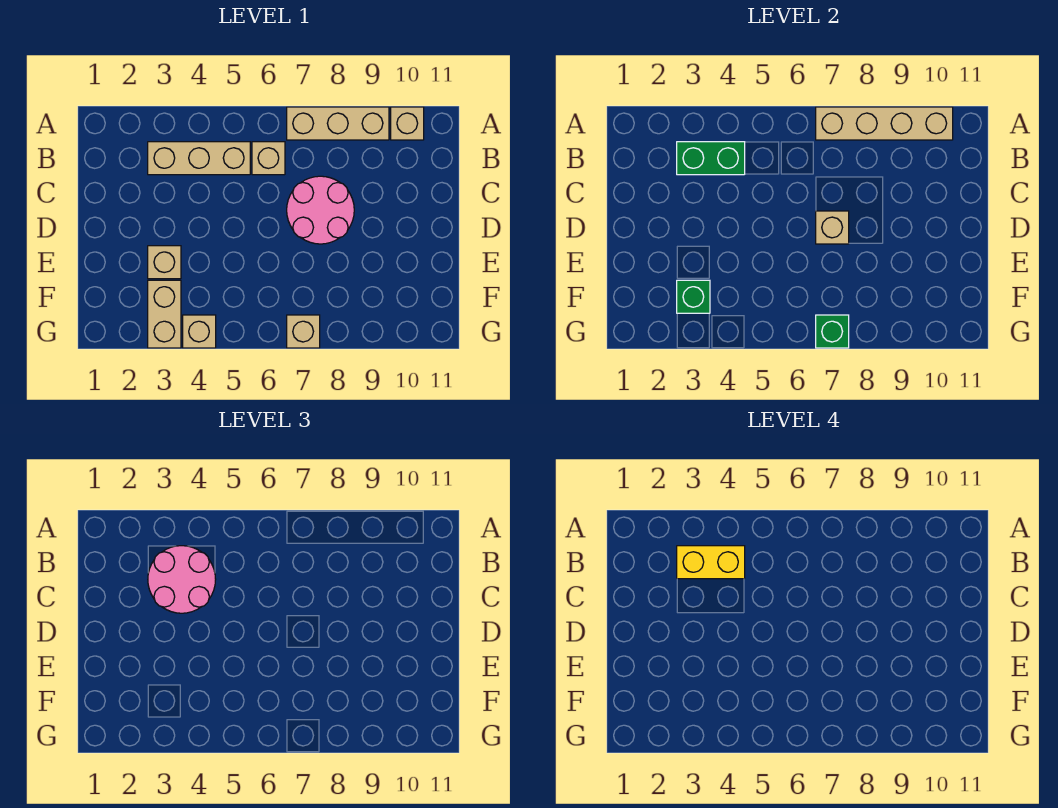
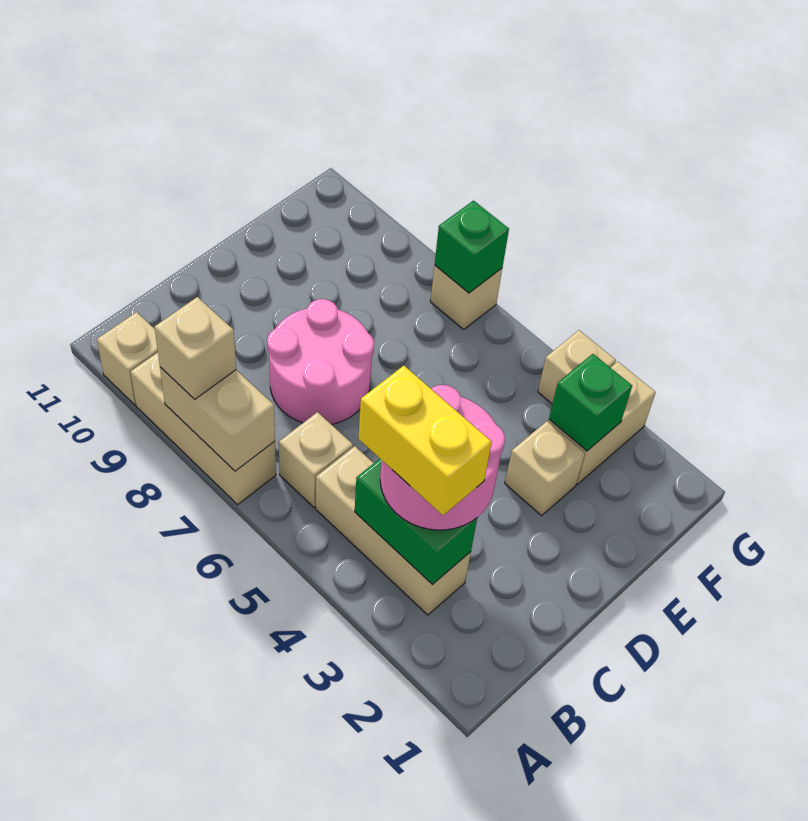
tan brick A7:A10 level 2 -> tan brick A7:A8 level 2
tan brick D7 level 2 -> tan brick A8 level 3

